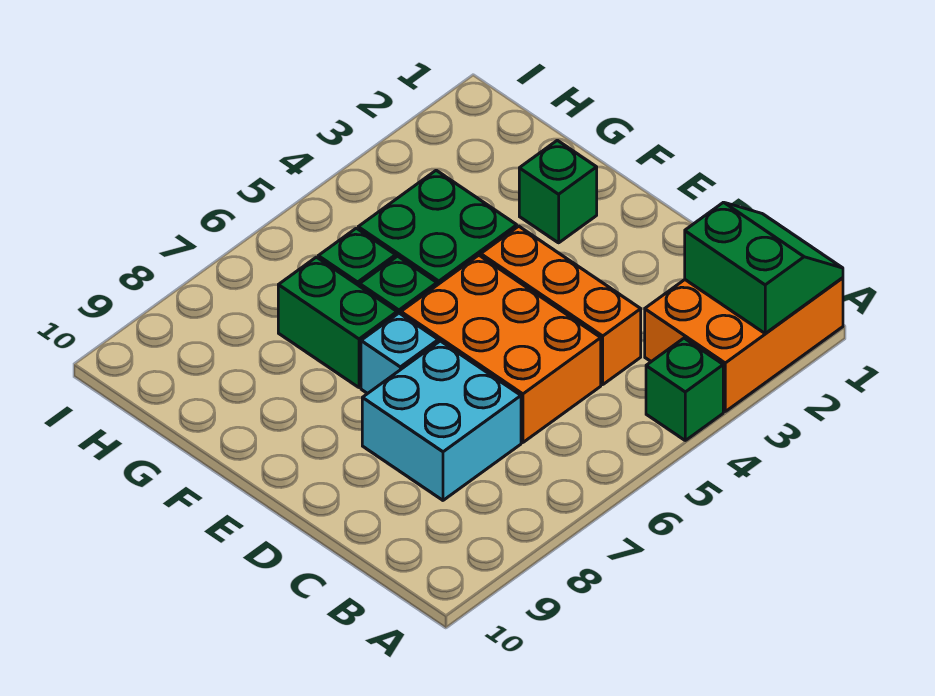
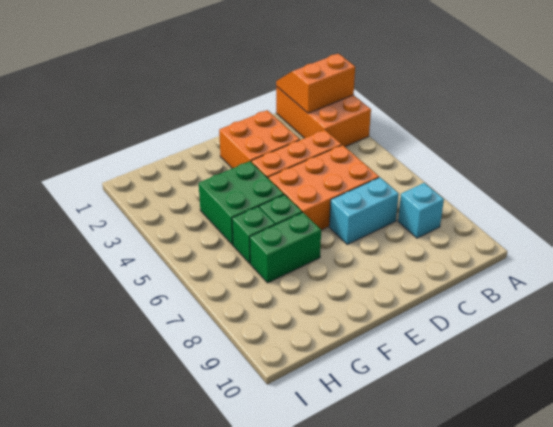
green slope A1:B2 level 2 top 2 -> orange slope A1:B2 level 2 top 2
green brick A4 level 1 -> none
cyan brick C7:D8 level 1 -> cyan brick C7:D7 level 1
none -> orange brick D2:E3 level 1
cyan brick E7 level 1 -> cyan brick B8 level 1
green brick F2 level 1 -> none

